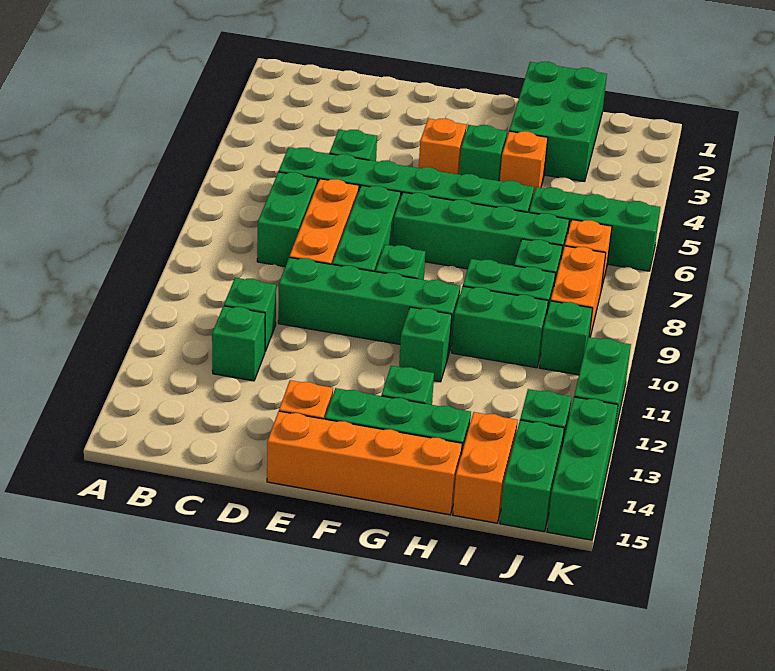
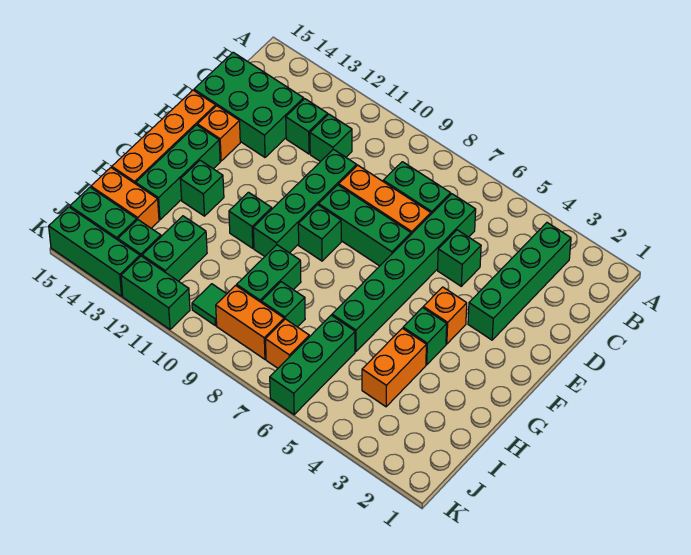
green brick F7:I7 level 1 -> green brick B3:E3 level 1
green brick H1:I3 level 1 -> green brick C13:D15 level 1
orange brick H4 level 1 -> orange brick H4:I4 level 1
green brick H10:I10 level 1 -> green brick I12:J12 level 1
green brick J10 level 1 -> green tile J10 level 1

